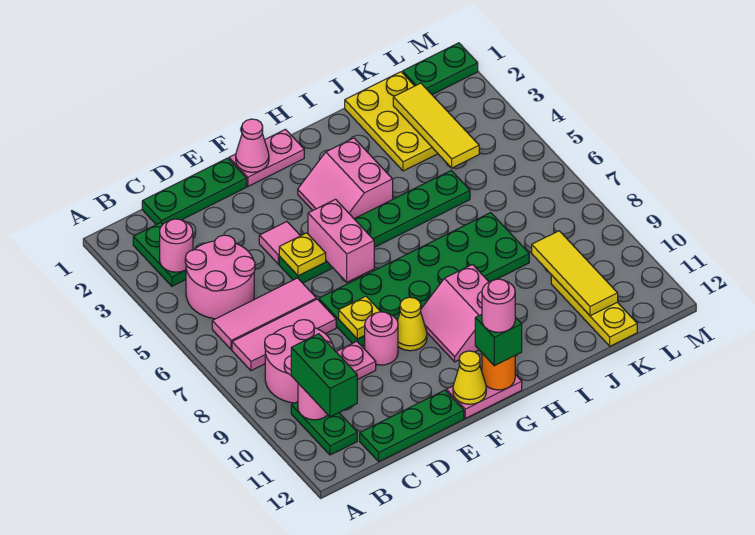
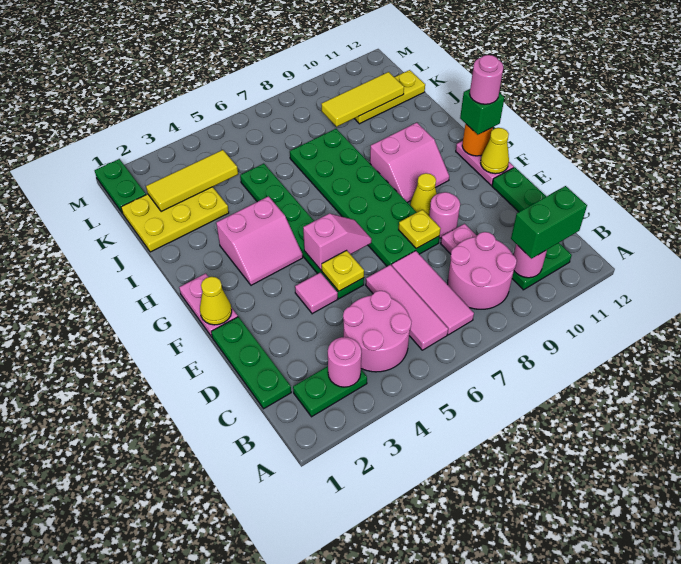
pink cone F1 level 2 -> yellow cone F1 level 2
pink brick F5:F6 level 2 -> pink slope F5:F6 level 2 top 5

